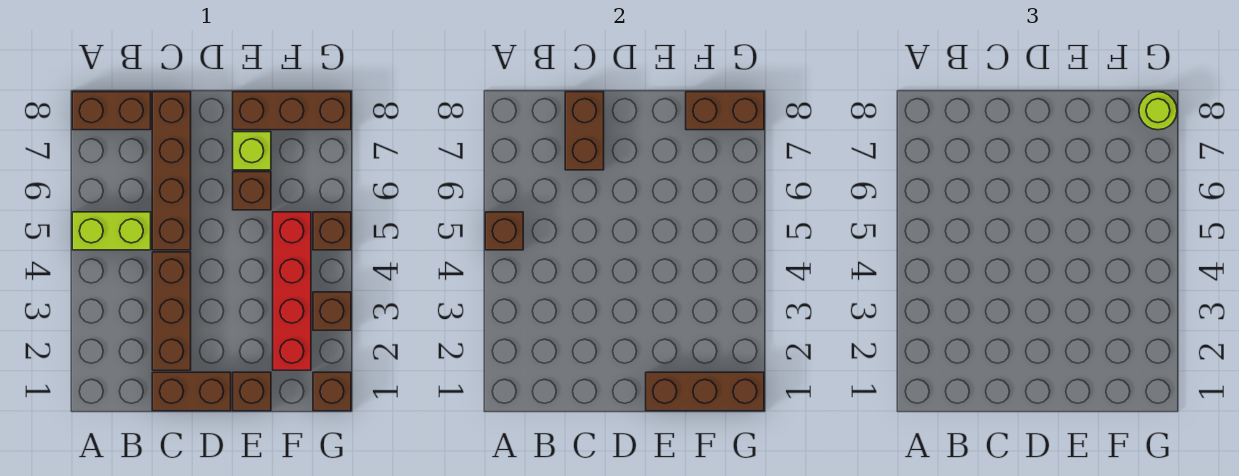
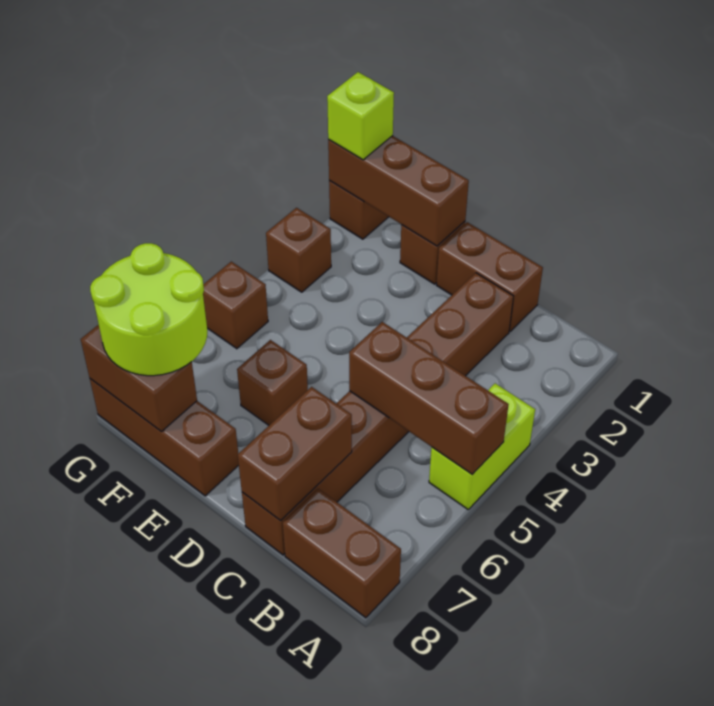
lime brick A5:B5 level 1 -> lime brick A4:A5 level 1
brown brick A5 level 2 -> brown brick A5:C5 level 2
lime brick E7 level 1 -> lime brick G1 level 3
red brick F2:F5 level 1 -> none
lime round brick G8 level 3 -> lime round brick F7:G8 level 3

